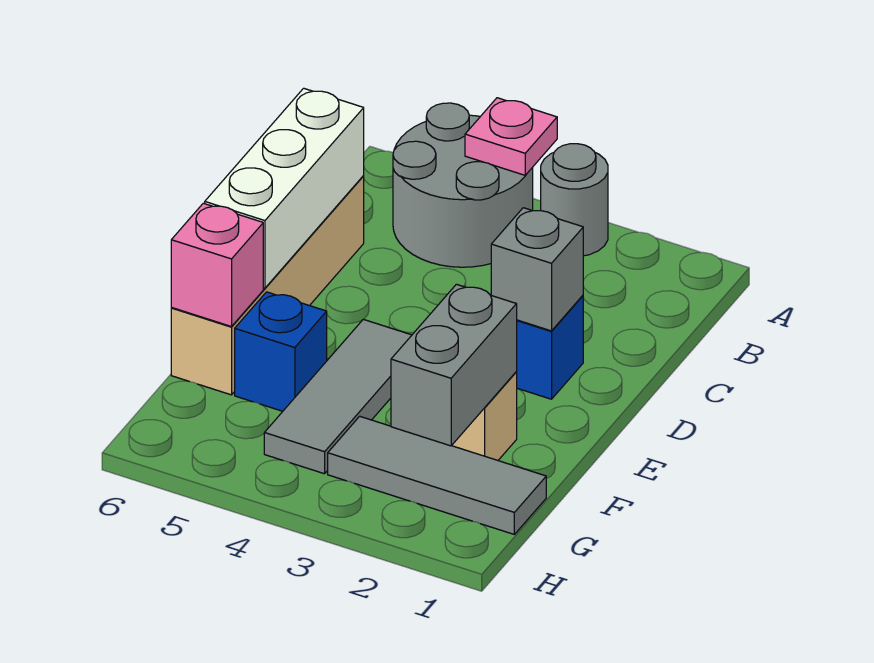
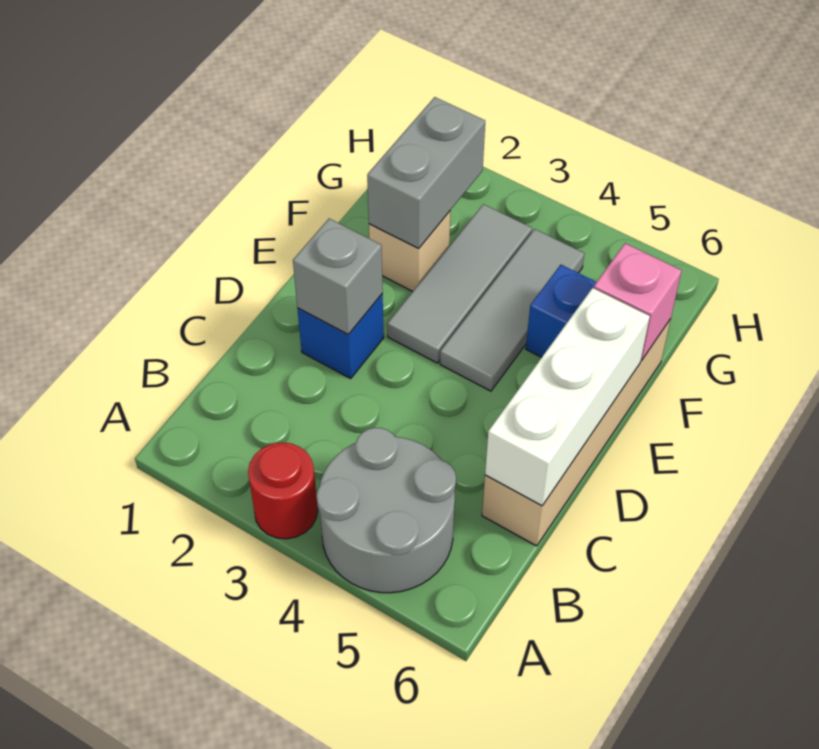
grey round brick A3 level 1 -> red round brick A3 level 1
pink plate A4 level 2 -> none
grey tile G1:G3 level 1 -> grey tile E3:G3 level 1

